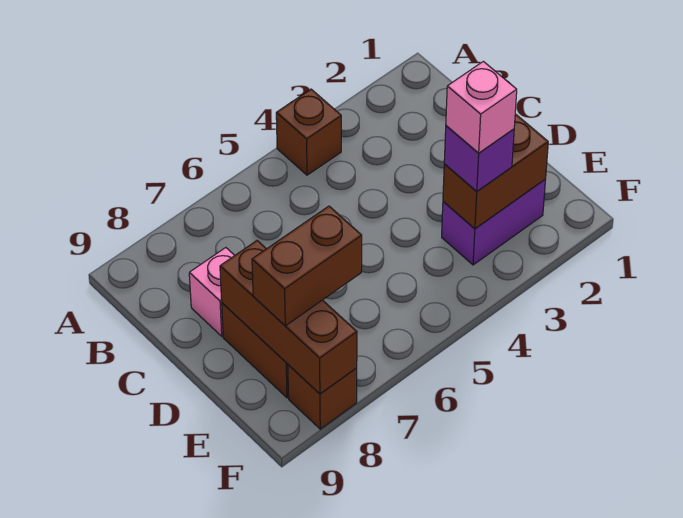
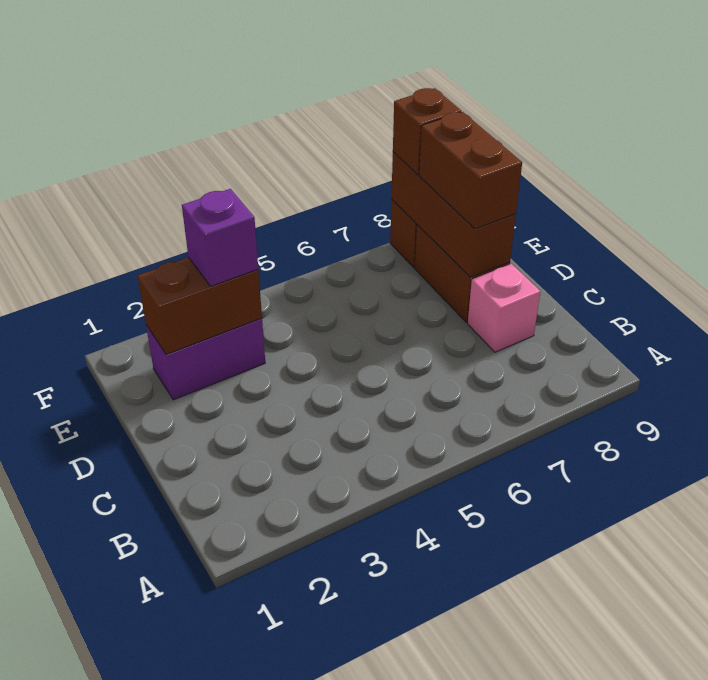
brown brick A4 level 1 -> brown brick F8 level 3
pink brick E3 level 4 -> none
brown brick E7:E8 level 3 -> brown brick D8:E8 level 3

